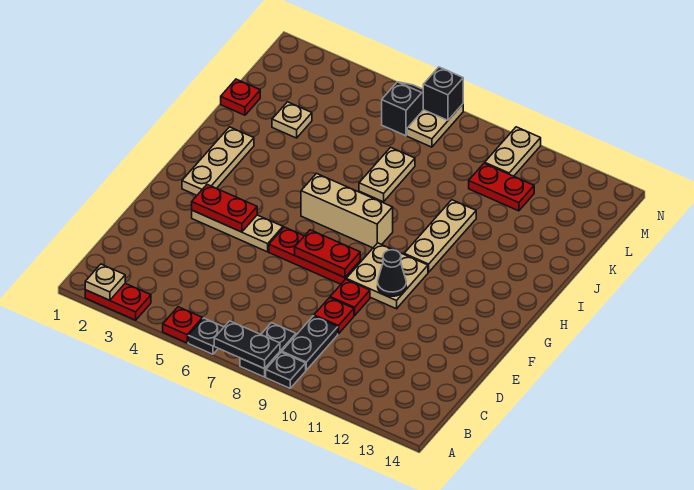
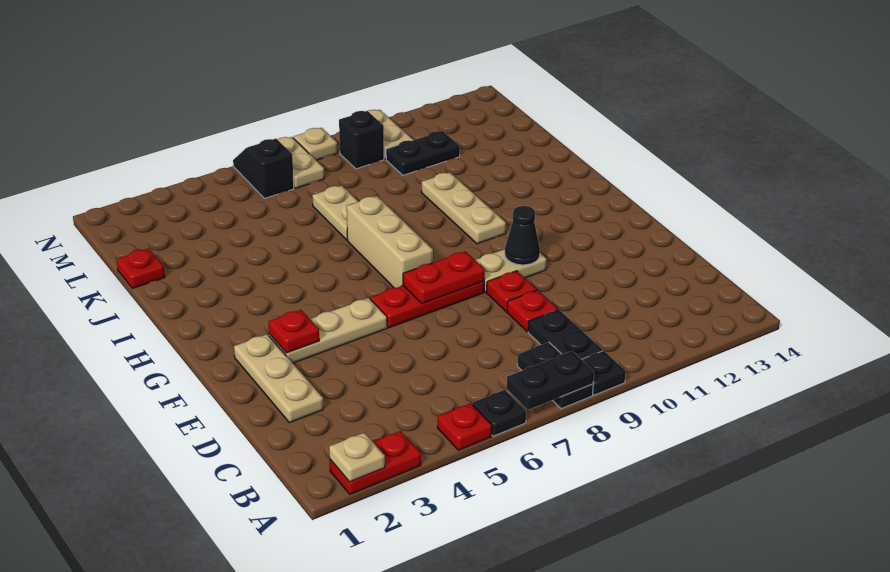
red plate F3:F4 level 2 -> red plate F3 level 2
tan plate F9:G10 level 1 -> tan plate F9:F10 level 1
tan plate G2:I2 level 1 -> tan plate D2:F2 level 1
tan brick H6:H8 level 1 -> tan brick G7:I7 level 1
tan plate K3 level 1 -> tan plate N8 level 1
red plate L10:L11 level 1 -> black plate L10:L11 level 1
black brick N7 level 2 -> black brick M9 level 1

